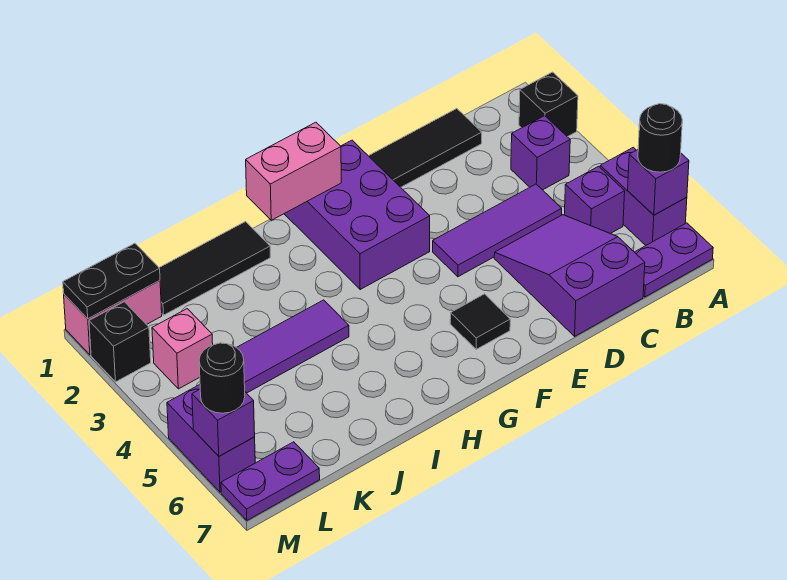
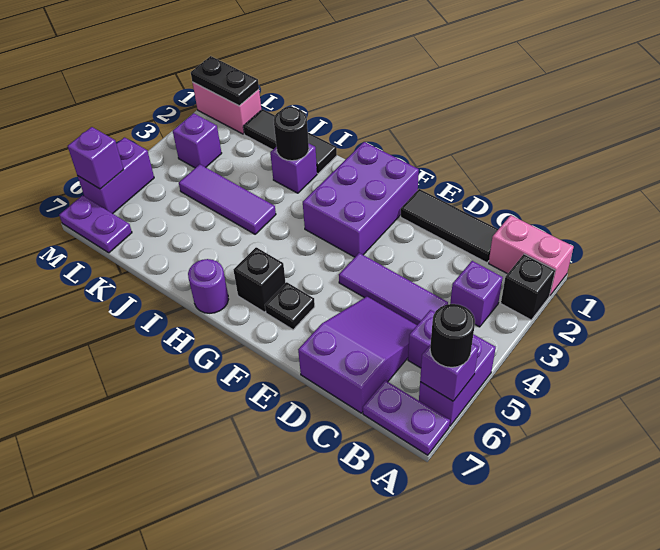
black tile F6 level 1 -> black plate F6 level 1
pink brick G1:H1 level 2 -> pink brick A1:B1 level 1
none -> purple round brick H7 level 1
none -> purple brick I2 level 1
pink brick L3 level 1 -> purple brick L3 level 1
black brick M2 level 1 -> black brick G6 level 1
black round brick M6 level 3 -> black round brick I2 level 2

